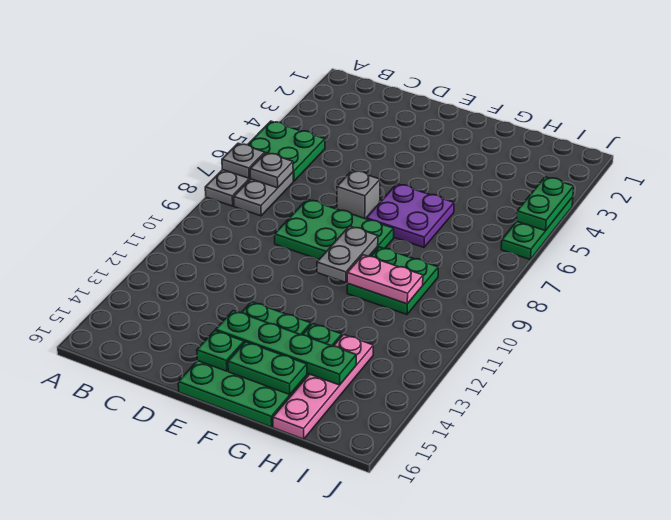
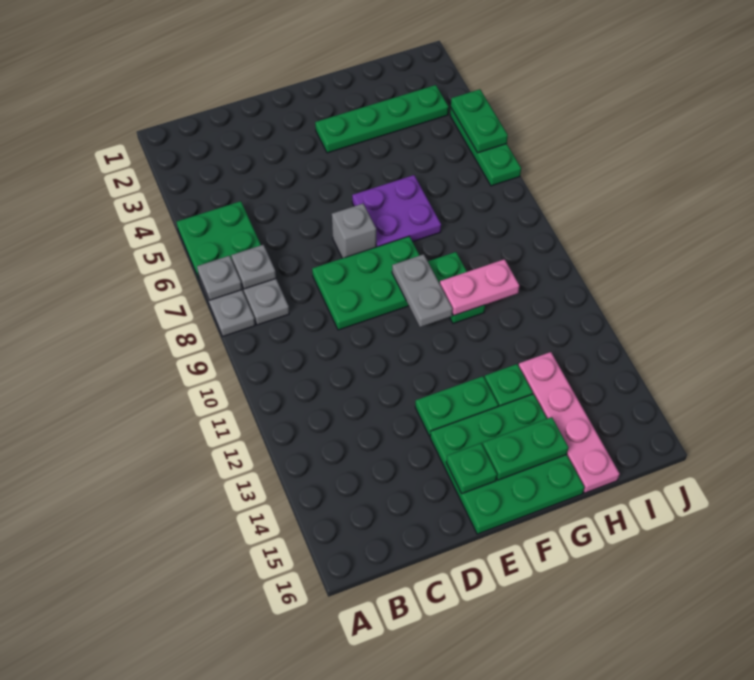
green plate E14:H14 level 2 -> green plate F3:I3 level 1
green plate G9:H10 level 1 -> green plate G9:G10 level 1

